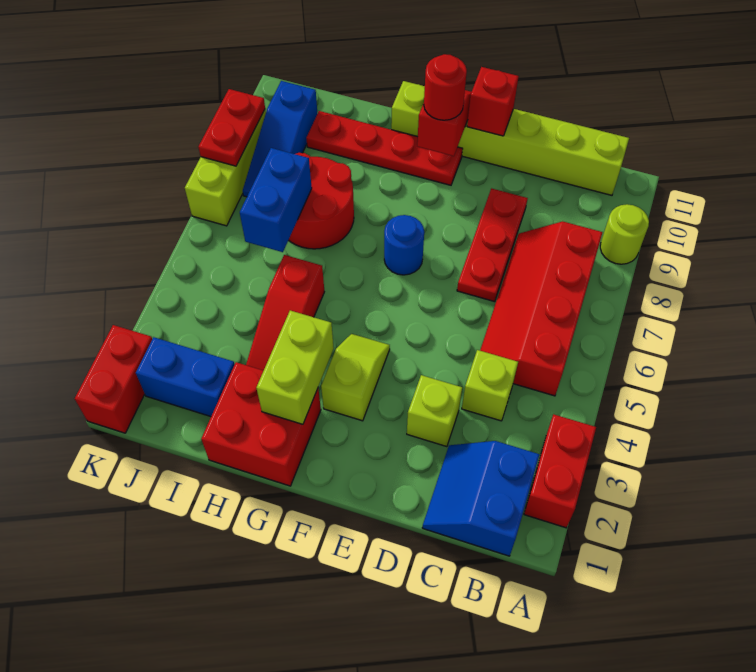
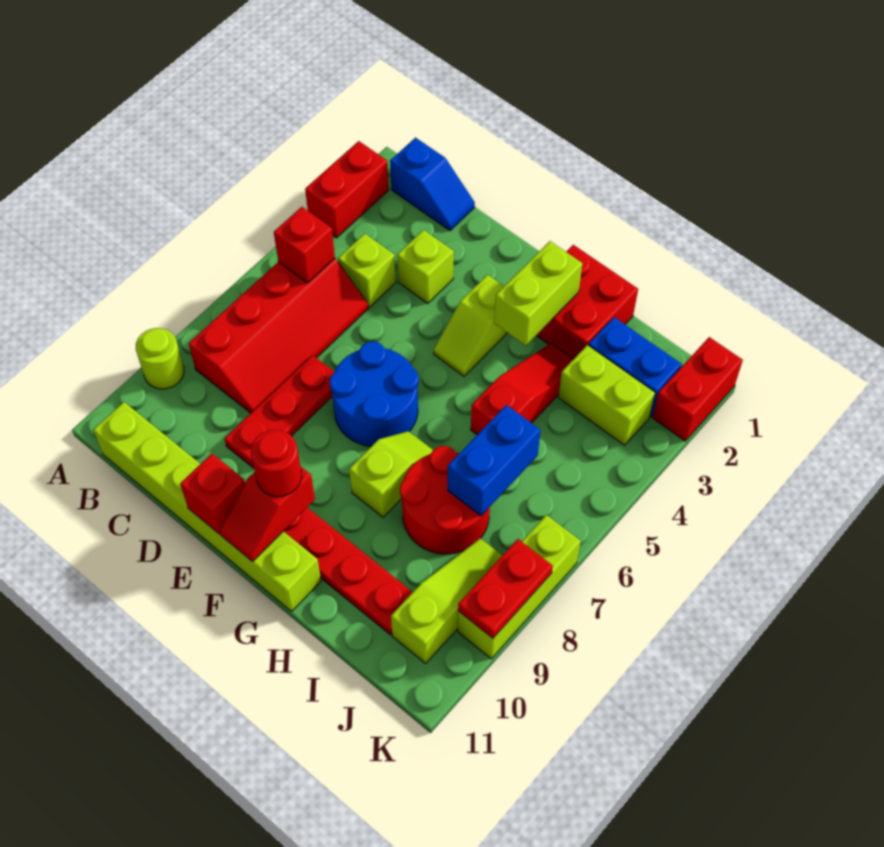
blue slope B1:C2 level 1 top B -> blue slope B1:C1 level 1 top B
none -> red brick B5 level 2
blue round brick F7 level 1 -> blue round brick E6:F7 level 1
none -> lime slope G7:G8 level 1 top 8
none -> lime brick I3:J3 level 1
blue slope J8:J10 level 1 top 10 -> lime slope J8:J10 level 1 top 10

